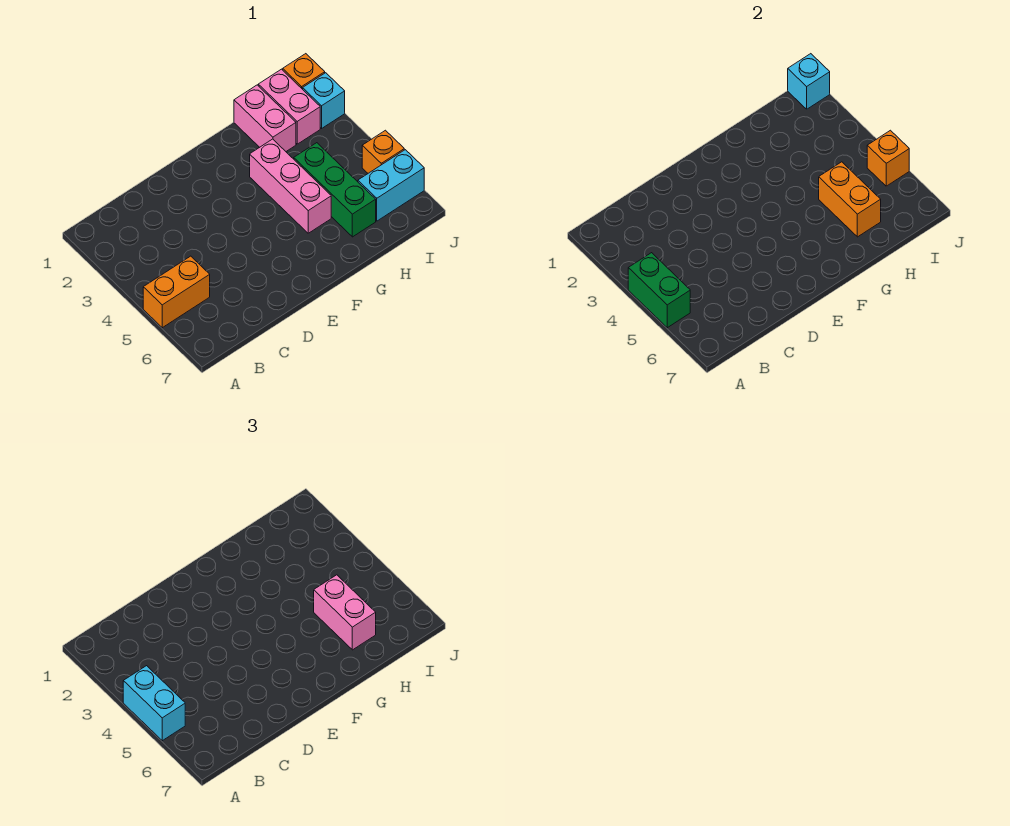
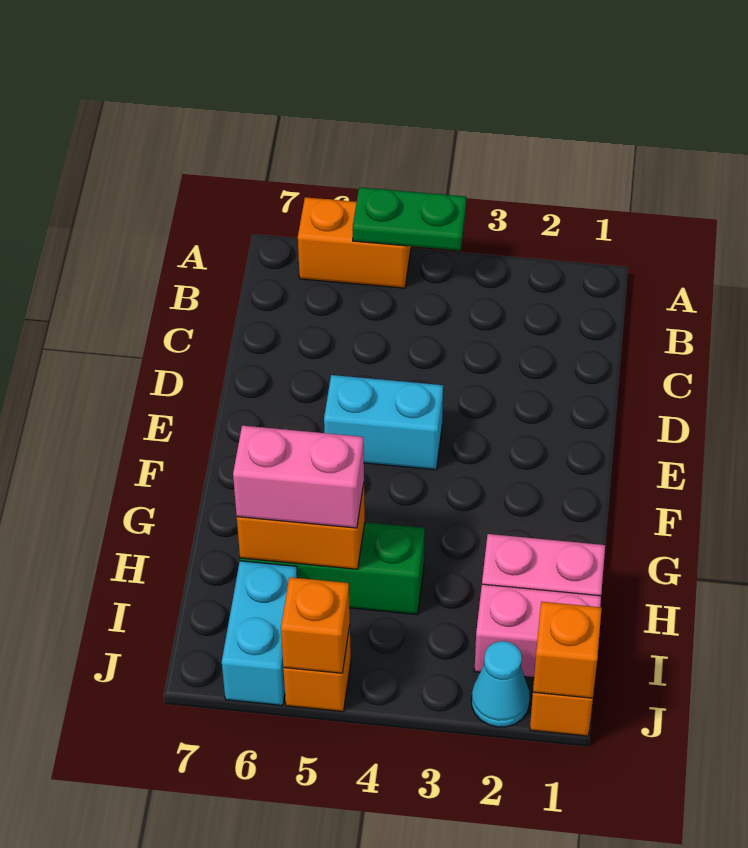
green brick A4:A5 level 2 -> green plate A4:A5 level 2
cyan brick A4:A5 level 3 -> cyan brick E4:E5 level 1
orange brick A5:B5 level 1 -> orange brick A5:A6 level 1
pink brick G3:G5 level 1 -> none
cyan brick J1 level 2 -> orange brick J1 level 2
cyan brick J2 level 1 -> cyan cone J2 level 1

